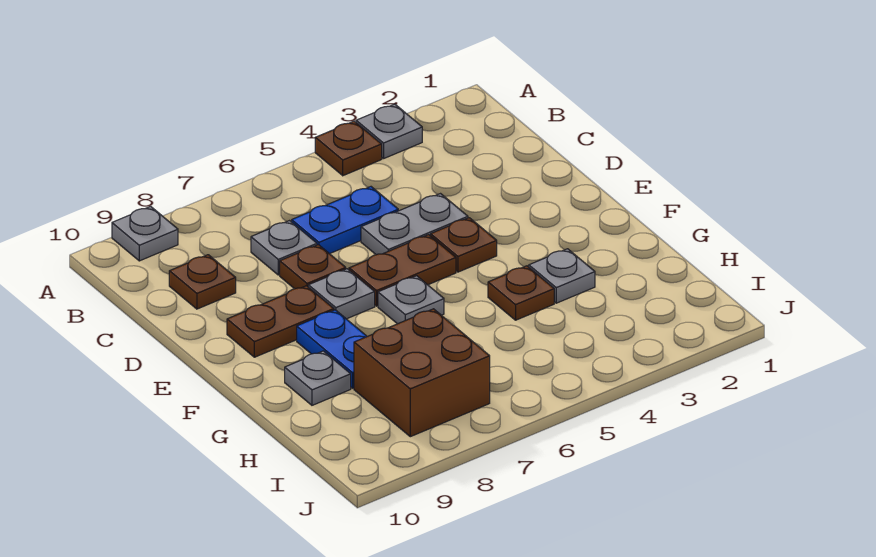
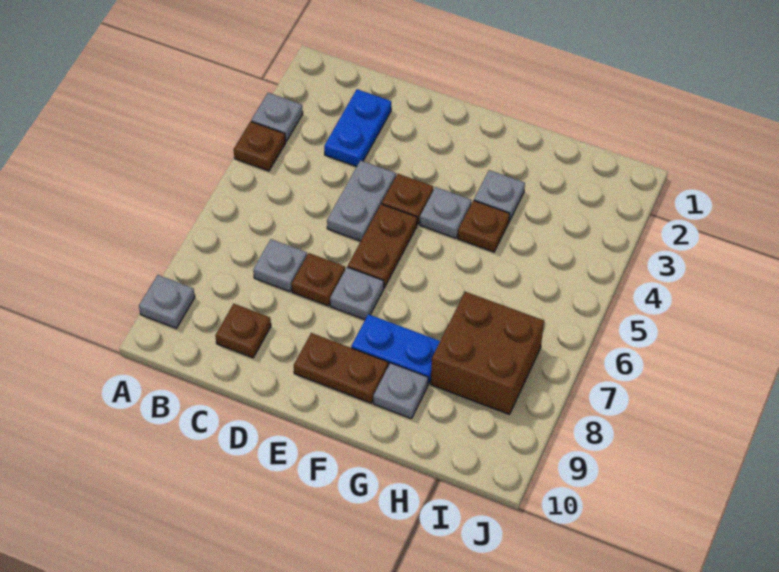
blue plate C5:C6 level 1 -> blue plate C2:C3 level 1
brown plate E8:E9 level 1 -> brown plate E9:F9 level 1
grey plate F6 level 1 -> grey plate F4 level 1

